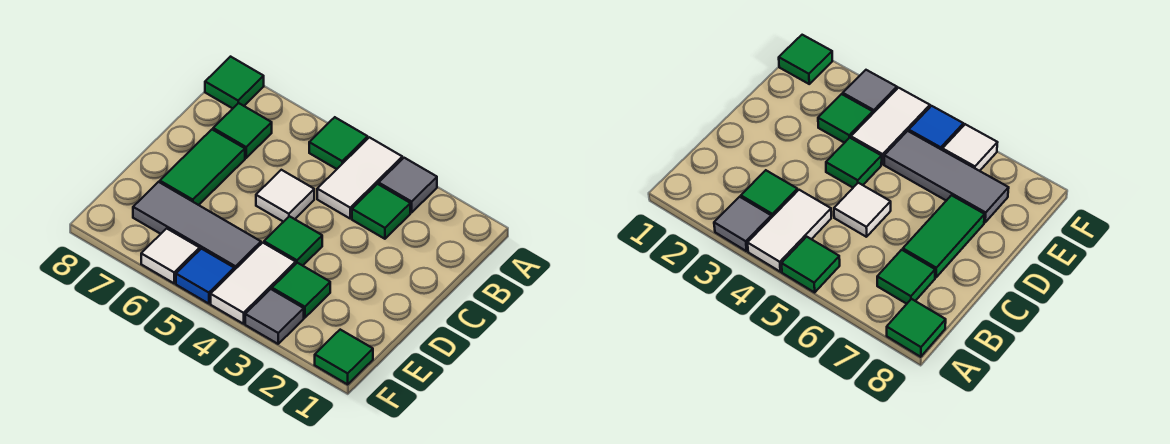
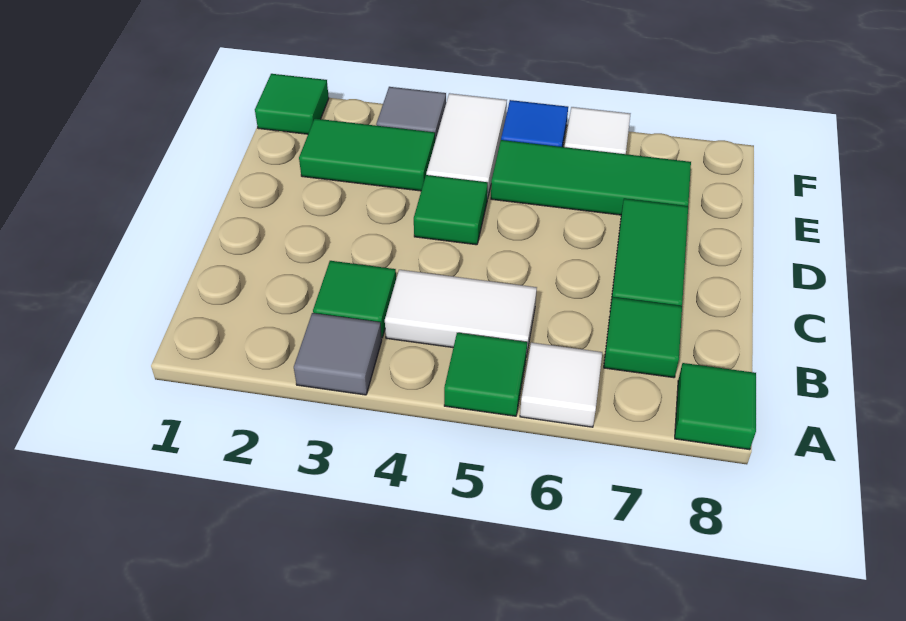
white tile A4:B4 level 1 -> white tile B4:B5 level 1
white tile C5 level 1 -> white tile A6 level 1
green tile E3 level 1 -> green tile E2:E3 level 1
grey tile E5:E7 level 1 -> green tile E5:E7 level 1

